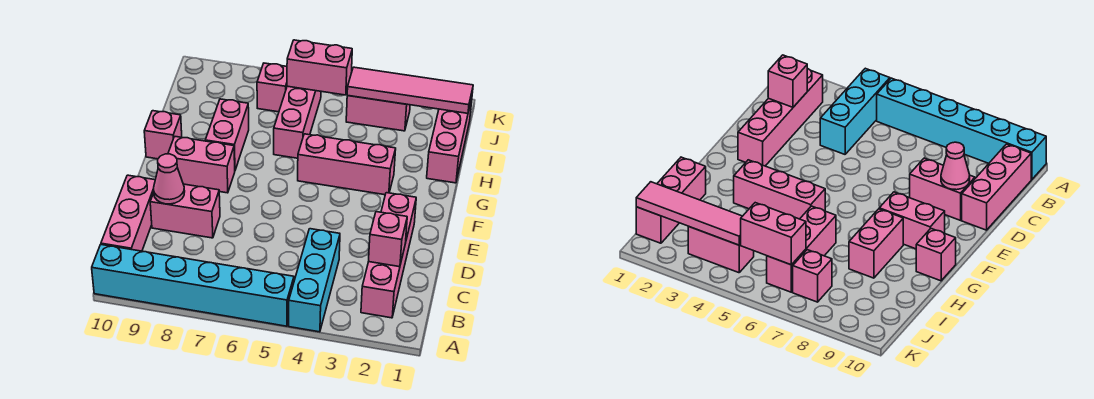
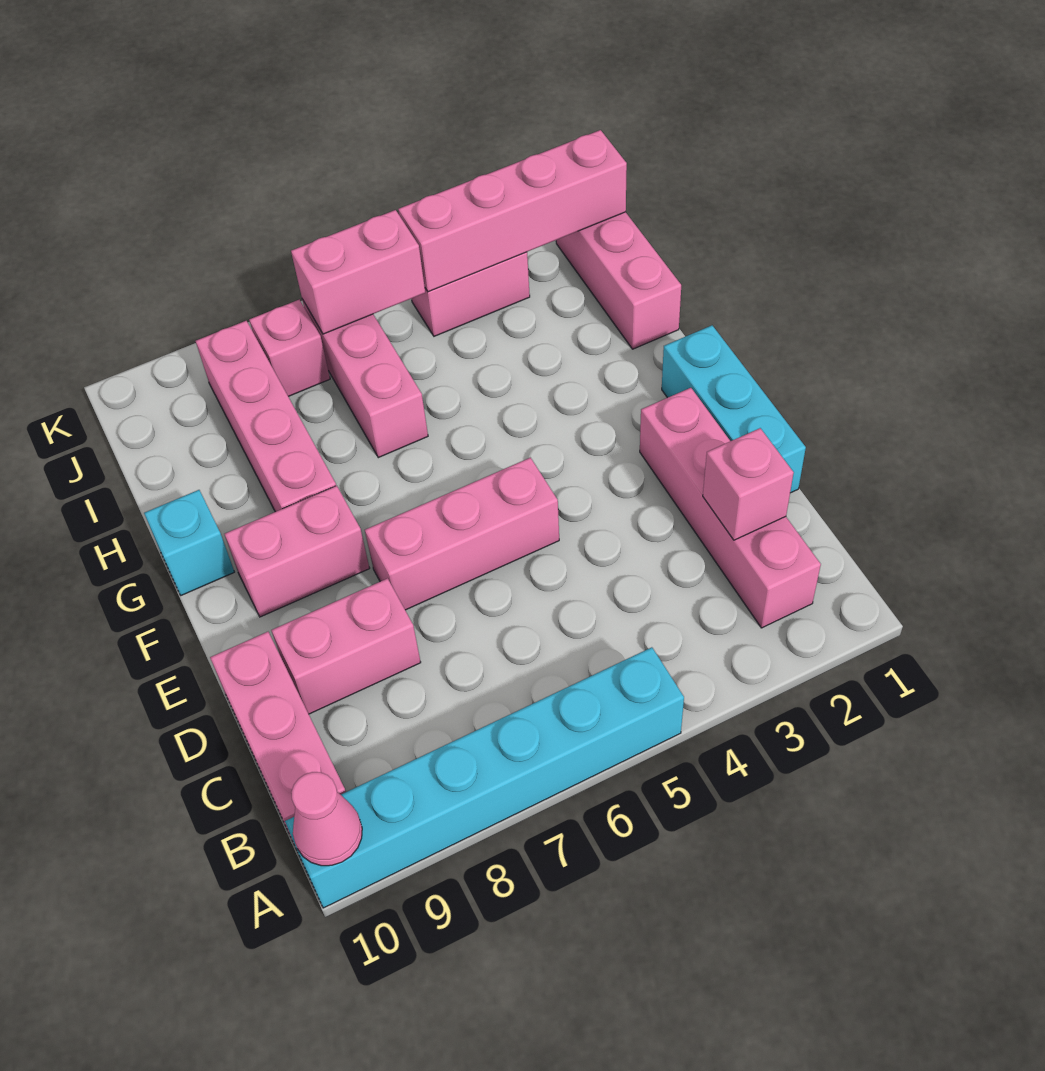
cyan brick A4:C4 level 1 -> cyan brick D1:F1 level 1
pink cone D9 level 2 -> pink cone A10 level 2
pink brick G3:G5 level 1 -> pink brick E5:E7 level 1
pink brick G8:H8 level 1 -> pink brick G8:J8 level 1
pink brick G10 level 1 -> cyan brick G10 level 1
pink tile J1:J4 level 2 -> pink brick J1:J4 level 2

